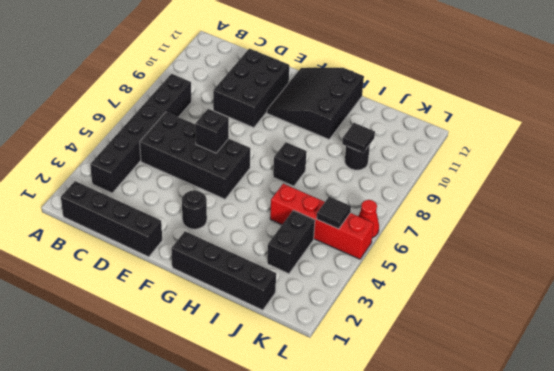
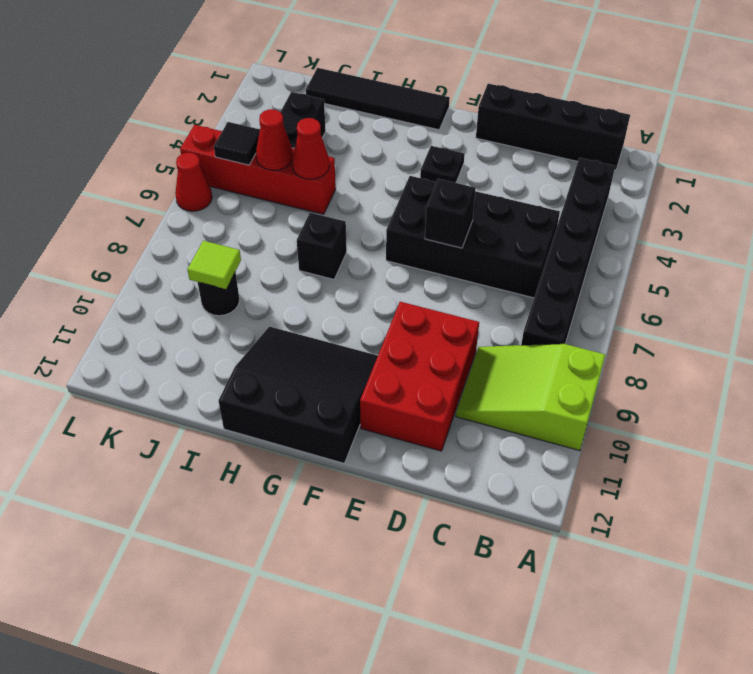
none -> lime slope A9:C10 level 1 top A
black brick D9:E11 level 1 -> red brick D9:E11 level 1
black round brick F3 level 1 -> black plate F3 level 1
black slope F10:H12 level 1 top H -> black slope F10:H12 level 1 top 12
black brick G1:J1 level 1 -> black tile G1:J1 level 1
none -> red cone I5 level 2
none -> red cone J5 level 2
black tile J9 level 2 -> lime tile J9 level 2

